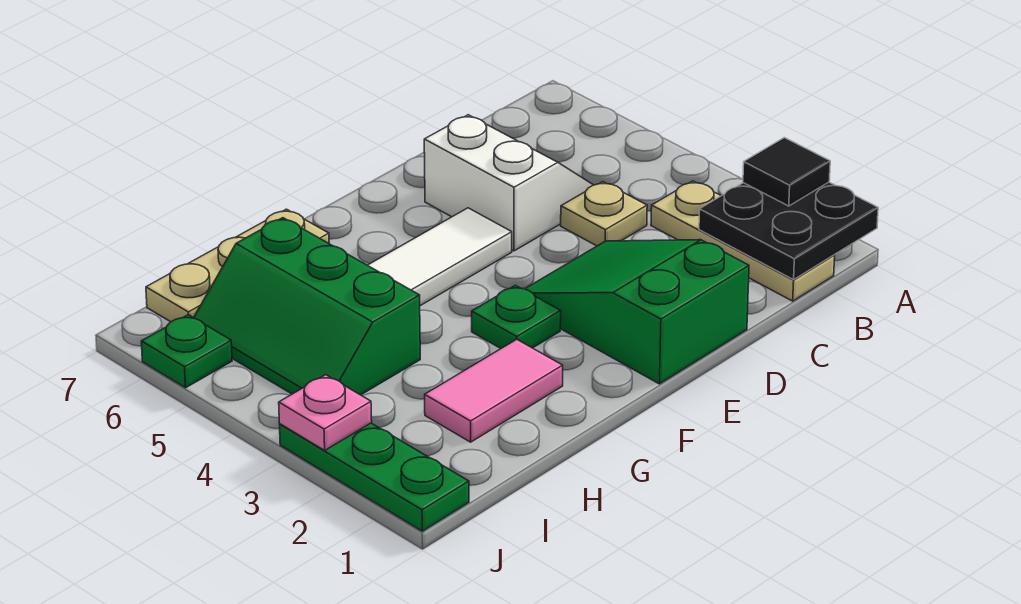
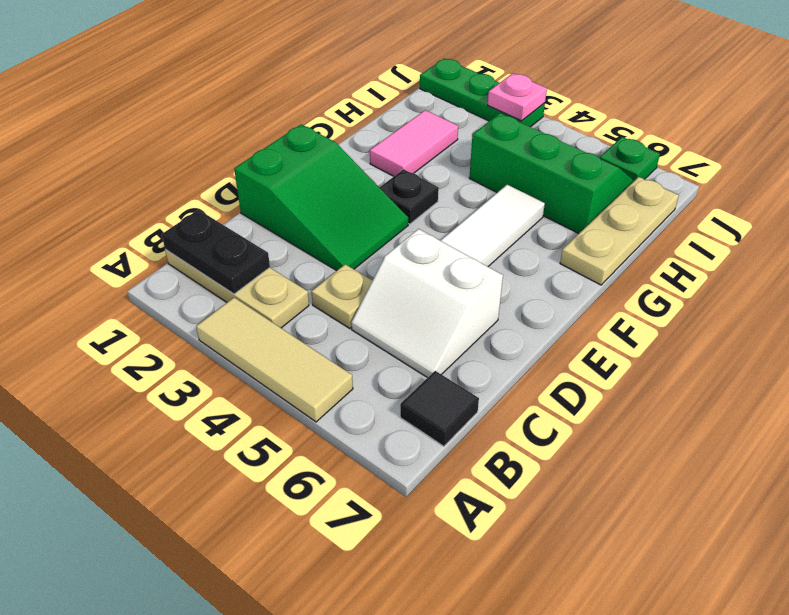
black plate A1:B2 level 2 -> black plate B1:B2 level 2
black tile A2 level 3 -> black tile B7 level 1
none -> tan tile A3:A5 level 1
green plate F3 level 1 -> black plate F3 level 1

